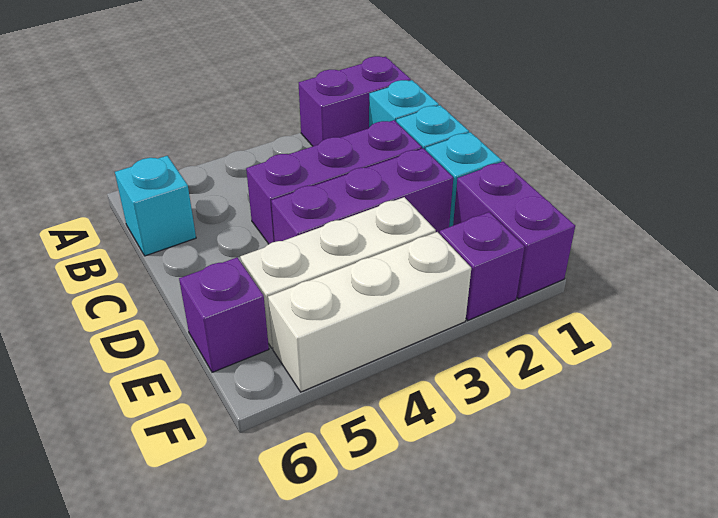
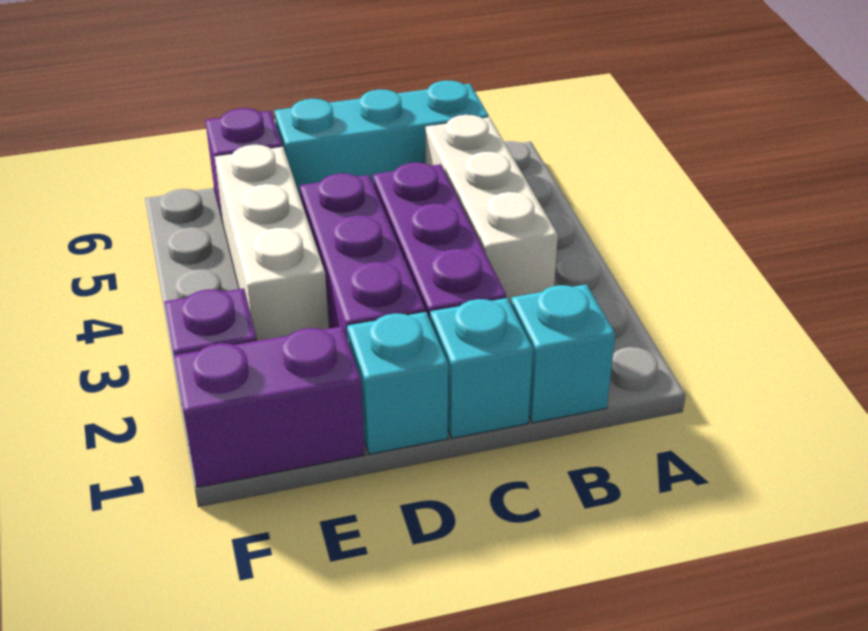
purple brick A1:A2 level 1 -> none
cyan brick B6 level 1 -> cyan brick B6:D6 level 1
white brick F3:F5 level 1 -> white brick B3:B5 level 1

